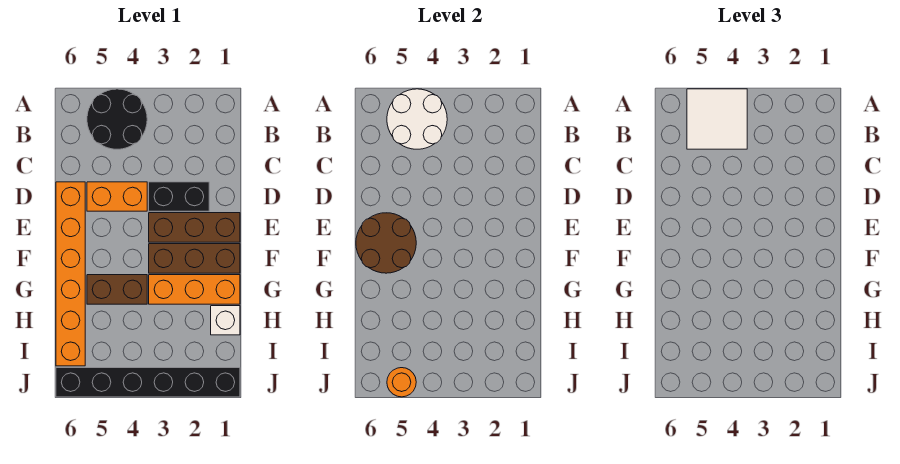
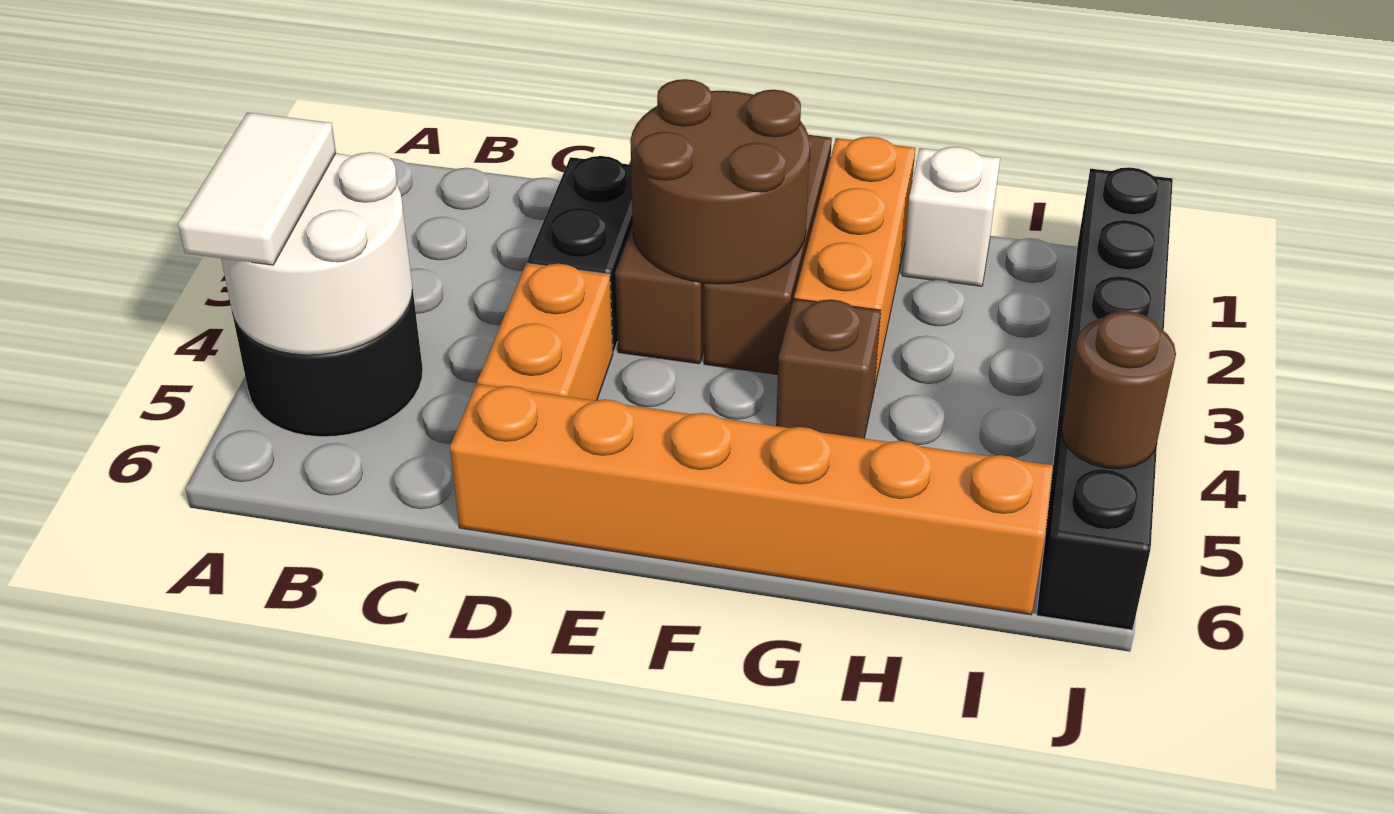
white tile A4:B5 level 3 -> white tile A4:A5 level 3
brown round brick E5:F6 level 2 -> brown round brick E2:F3 level 2
brown brick G4:G5 level 1 -> brown brick G4 level 1
orange round brick J5 level 2 -> brown round brick J5 level 2

